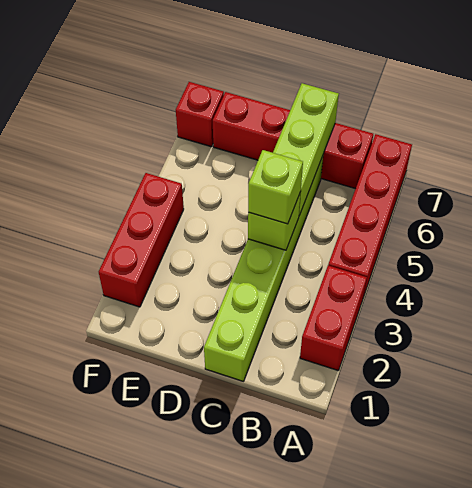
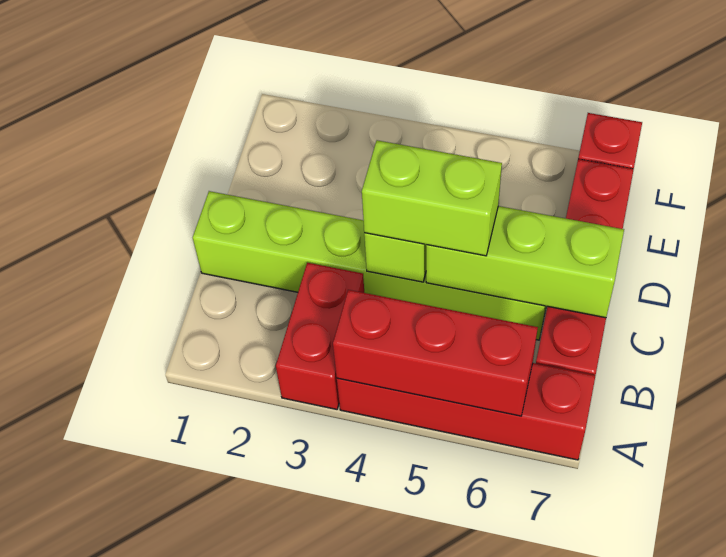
red brick A2:A3 level 1 -> red brick A3:B3 level 1
lime brick C4 level 3 -> lime brick C4:C5 level 3
red brick F2:F4 level 1 -> red brick A4:A6 level 2

